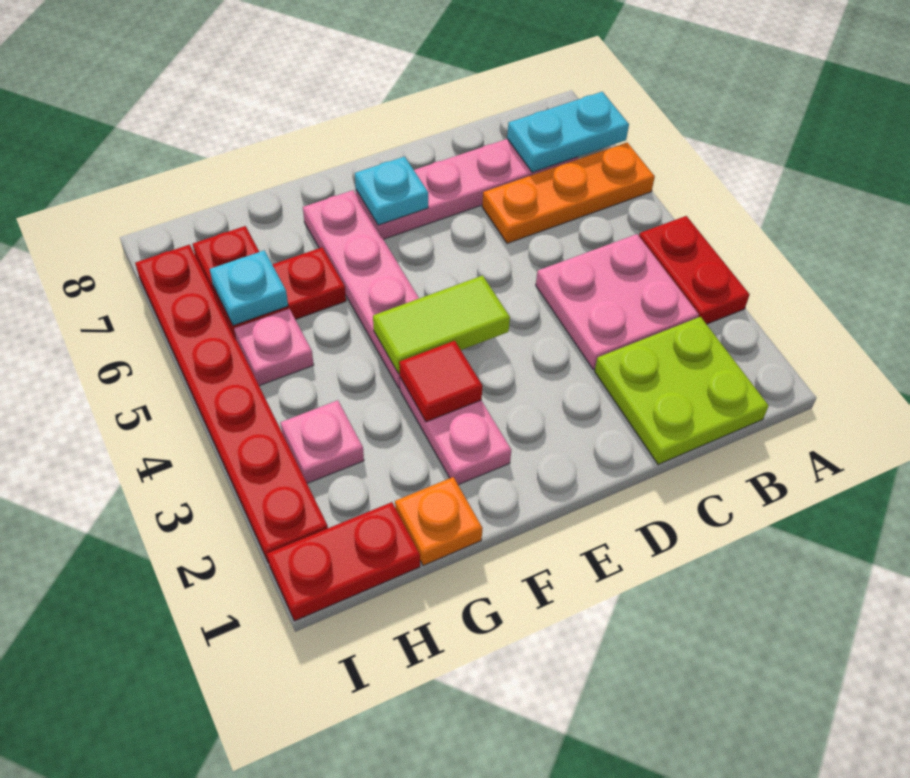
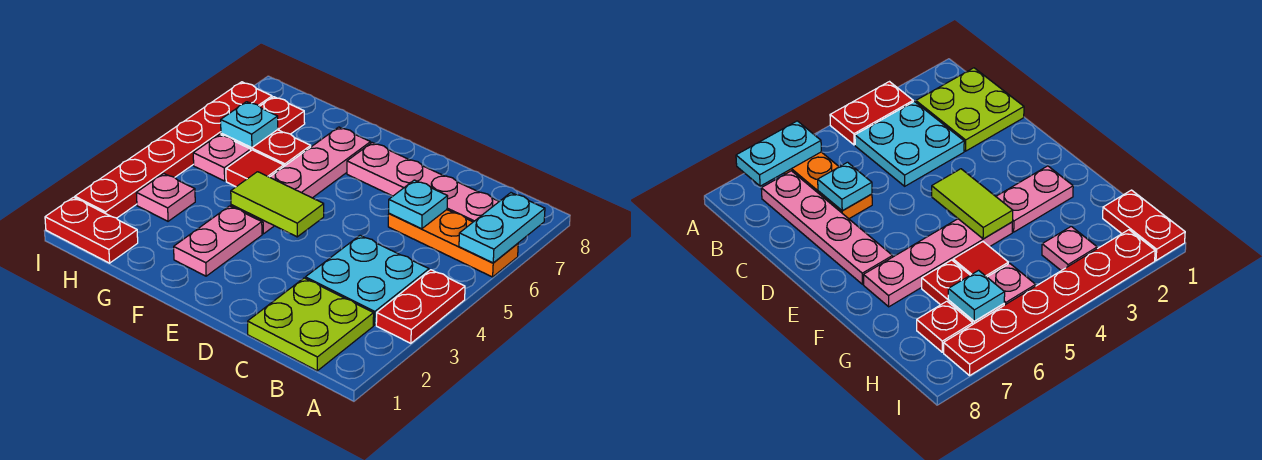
cyan plate A7:B7 level 2 -> cyan plate A6:A7 level 2
pink plate B3:C4 level 1 -> cyan plate B3:C4 level 1
cyan plate E7 level 2 -> cyan plate C6 level 2
red tile F3 level 2 -> red tile G5 level 1
orange plate G1 level 1 -> none

